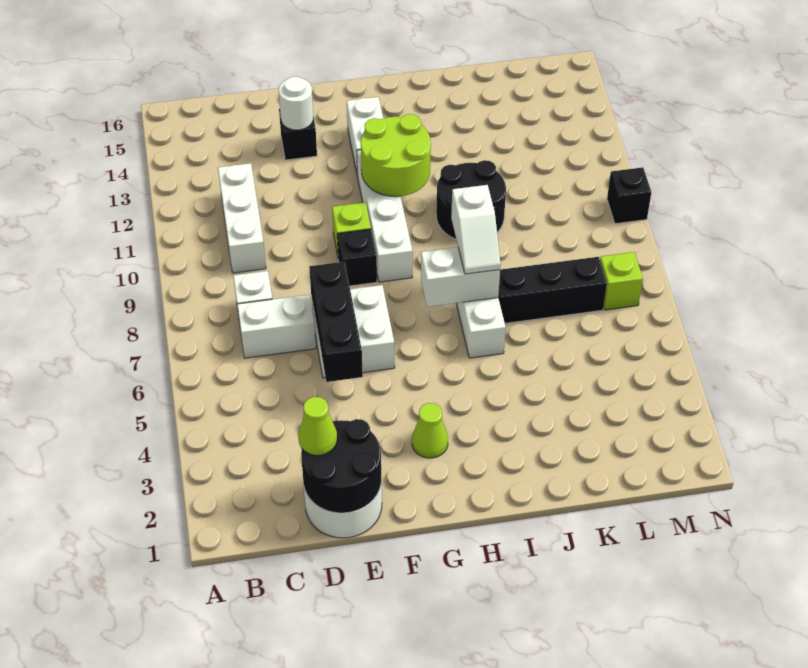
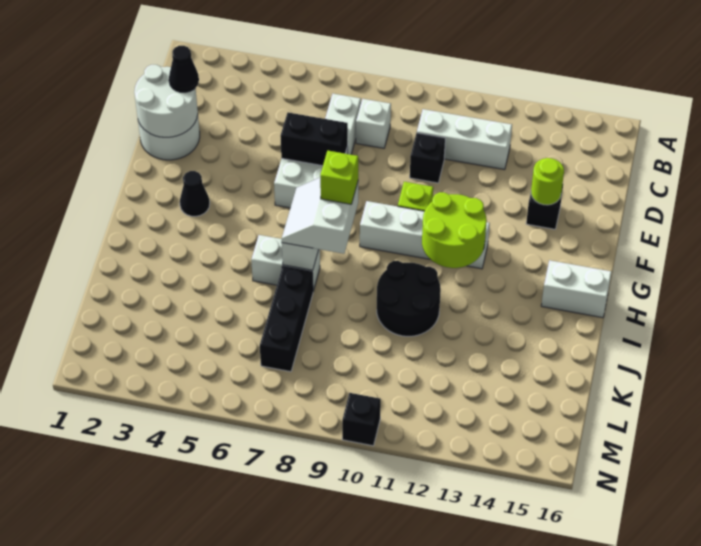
black round brick D1:E2 level 2 -> white round brick D1:E2 level 2
lime cone D2 level 3 -> black cone D2 level 3
black brick E5:E7 level 2 -> black brick E6:E7 level 2
white round brick E14 level 2 -> lime round brick E14 level 2
black brick F9 level 1 -> black brick D10 level 1
lime cone G3 level 1 -> black cone G3 level 1
white brick G13:G14 level 1 -> white brick H15:H16 level 1
white slope I7:I8 level 3 top 8 -> white slope H7:I8 level 3 top 8
lime brick M7 level 1 -> lime brick H8 level 4

